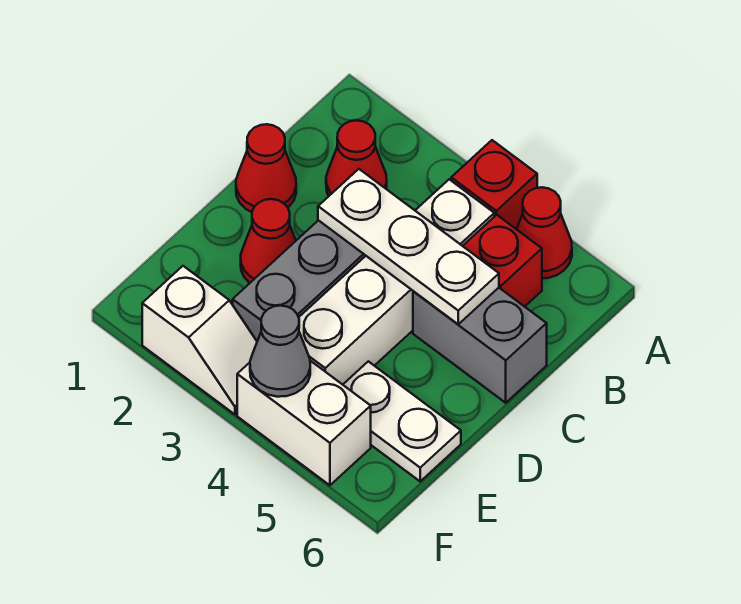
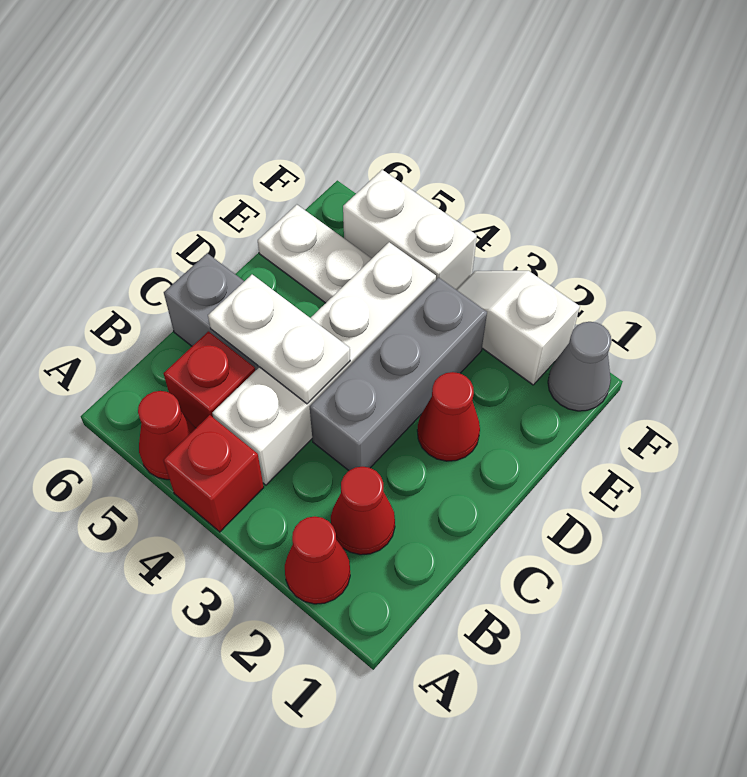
red cone C1 level 1 -> red cone A2 level 1
white plate C3:C5 level 2 -> white plate C4:C5 level 2
grey cone F4 level 2 -> grey cone F1 level 1

